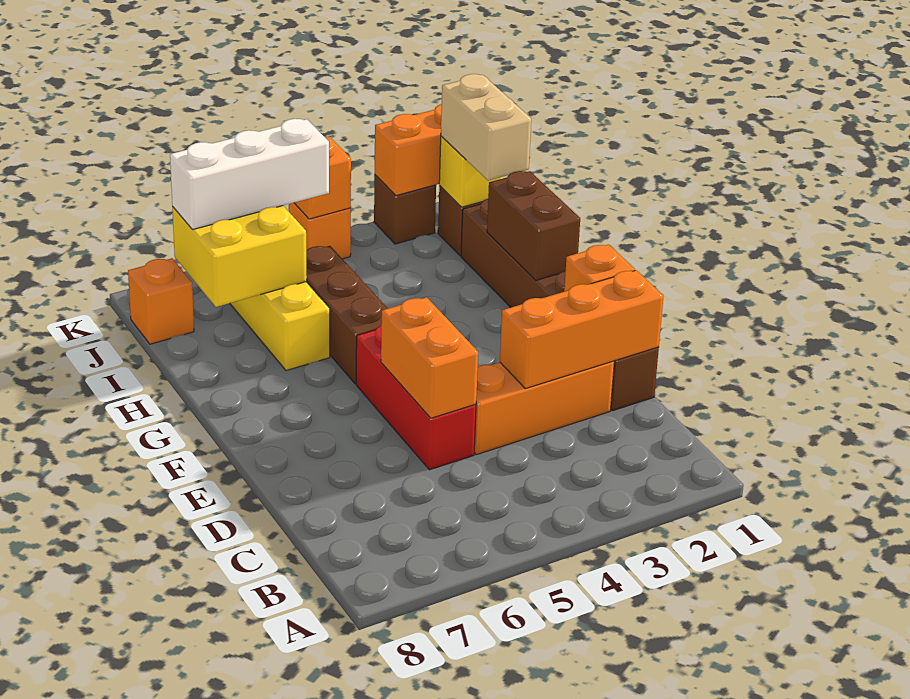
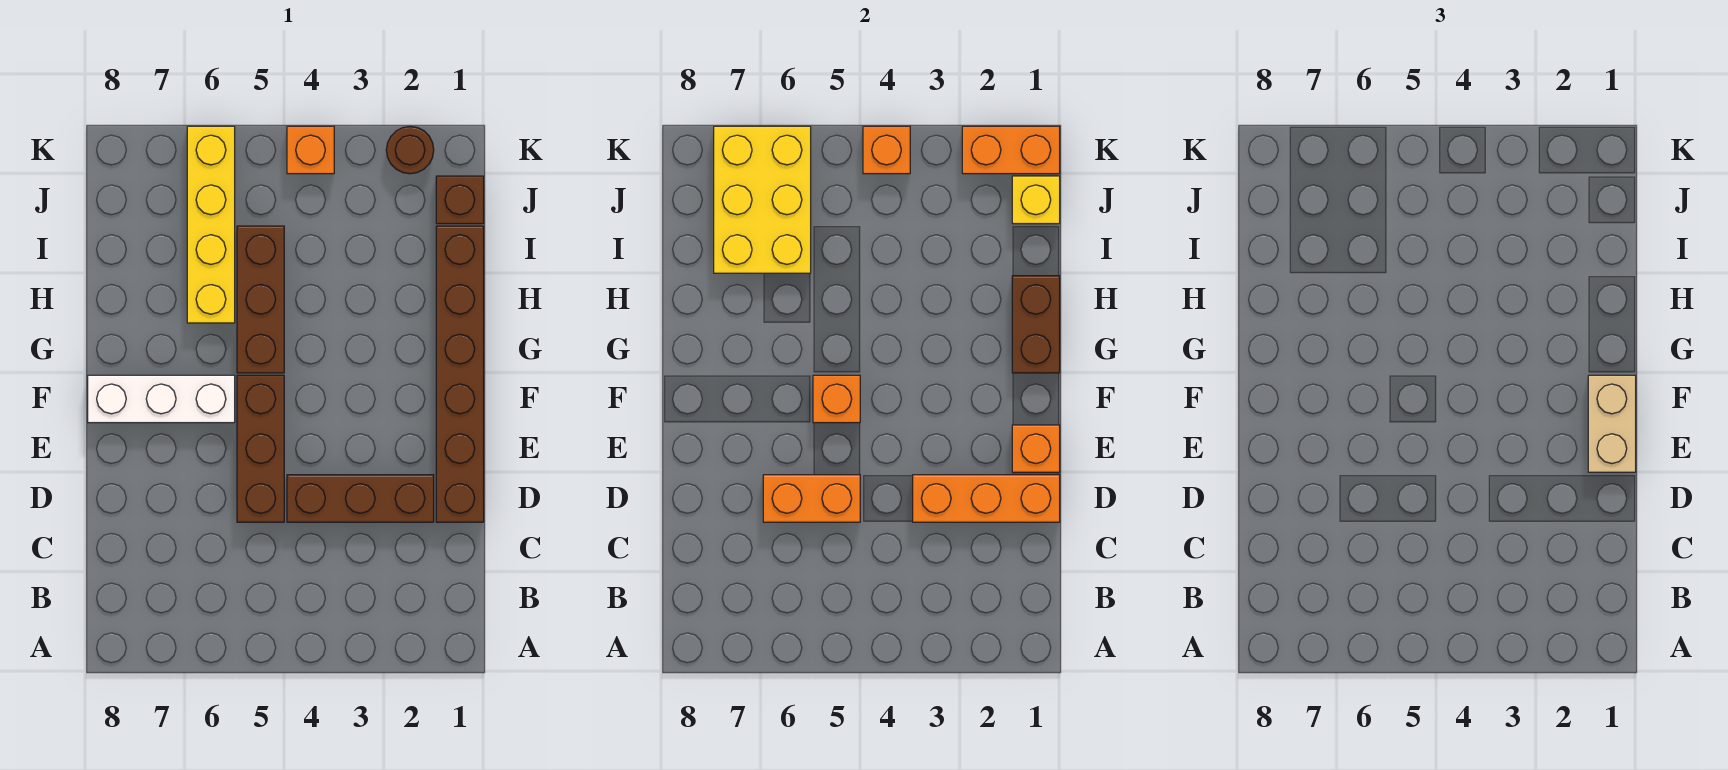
orange brick D2:D4 level 1 -> brown brick D2:D4 level 1
red brick D5:F5 level 1 -> brown brick D5:F5 level 1
orange brick D5:E5 level 2 -> orange brick D5:D6 level 2
tan brick I1:J1 level 3 -> tan brick E1:F1 level 3
yellow brick I6:J7 level 2 -> yellow brick I6:K7 level 2
white brick J5:J7 level 3 -> white brick F6:F8 level 1
orange brick J8 level 1 -> orange brick F5 level 2
brown brick K2 level 1 -> brown round brick K2 level 1

